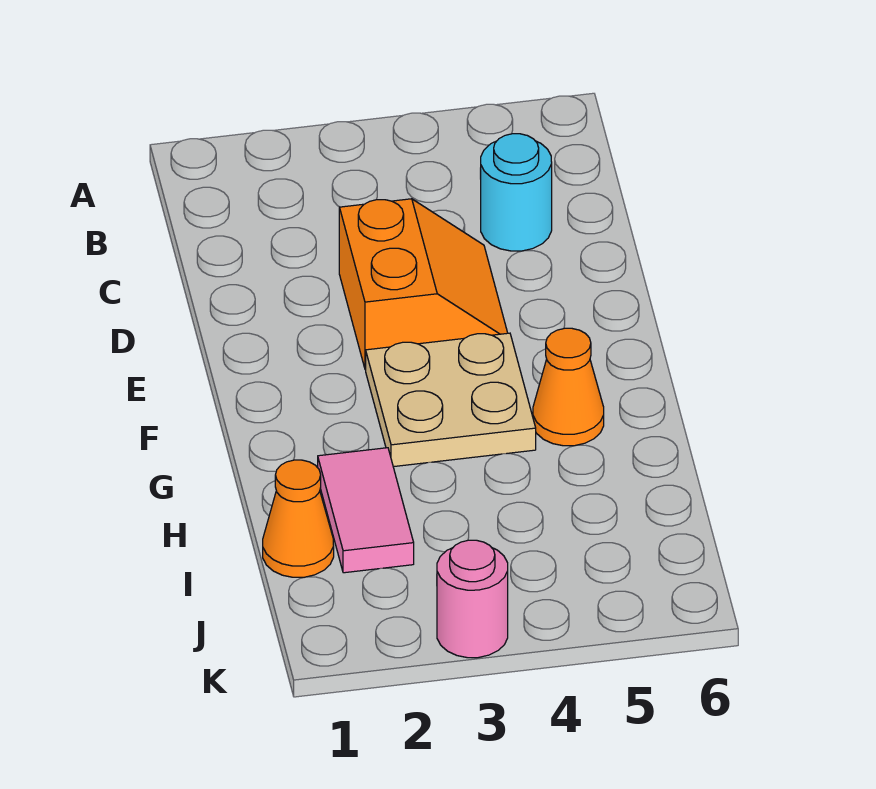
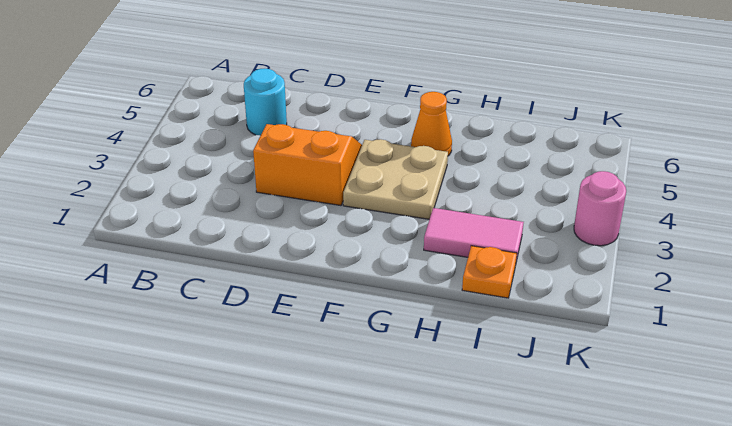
orange cone I1 level 1 -> orange plate I1 level 1

